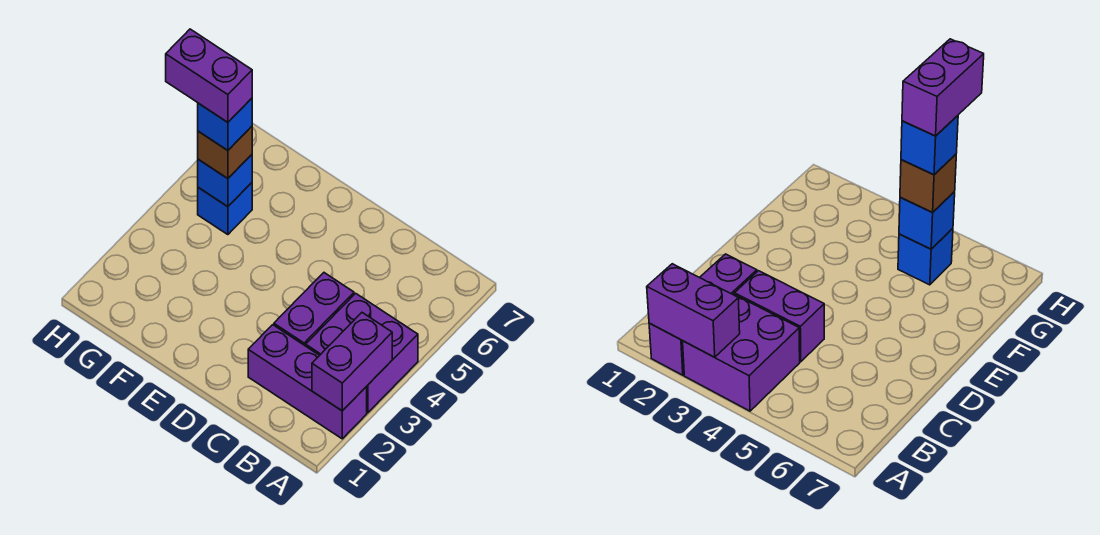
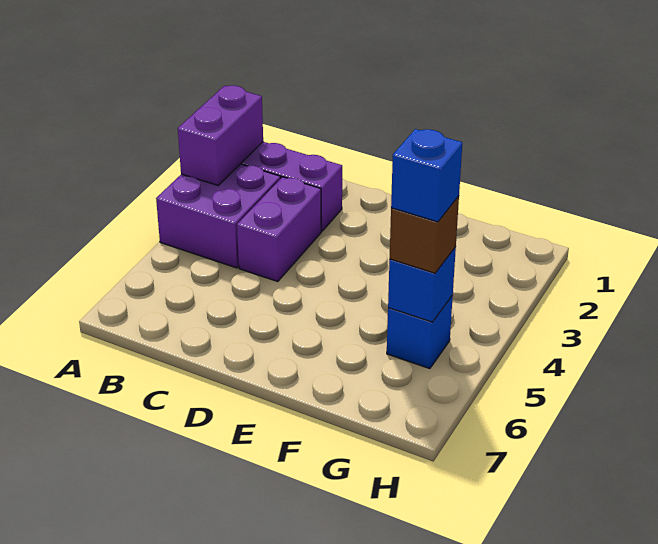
purple brick G5:H5 level 5 -> none

